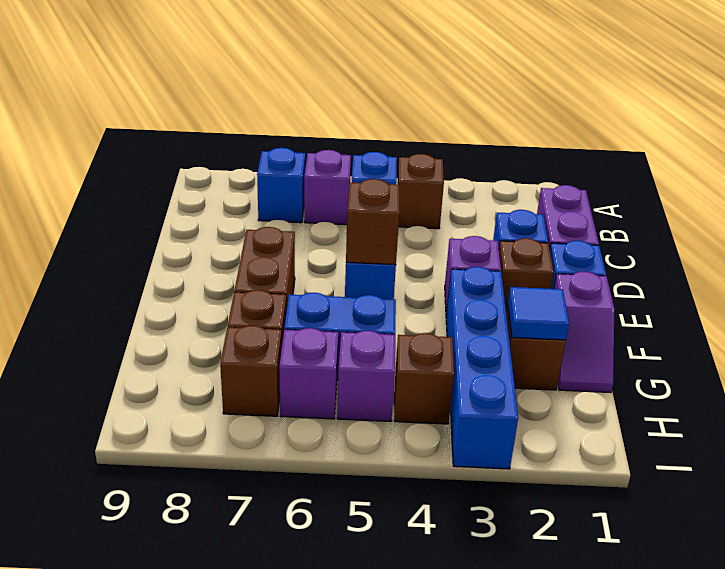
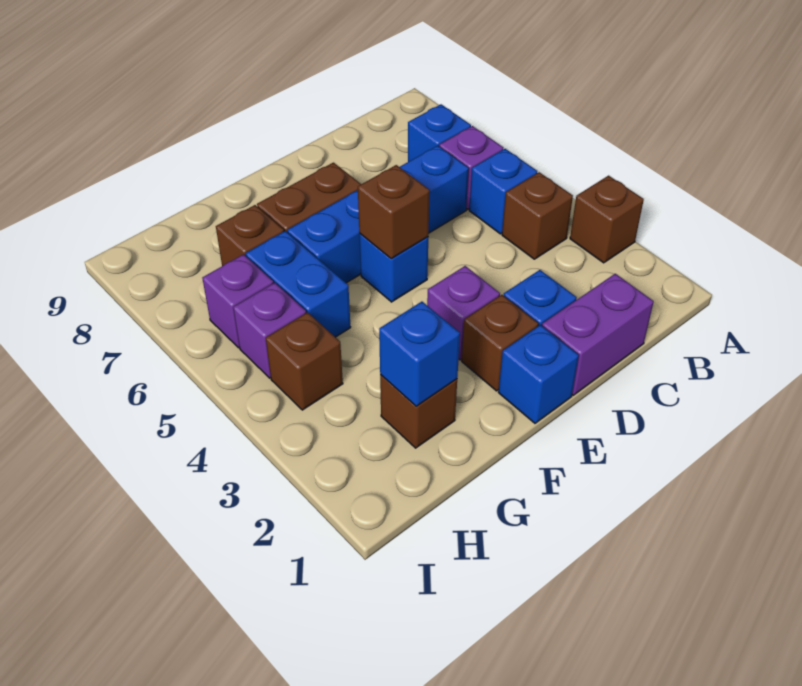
purple slope F1:G1 level 1 top F -> none
blue brick F3:I3 level 1 -> blue brick C6:F6 level 1
blue tile G2 level 2 -> blue brick G2 level 2
brown brick H7 level 1 -> brown brick A3 level 1

